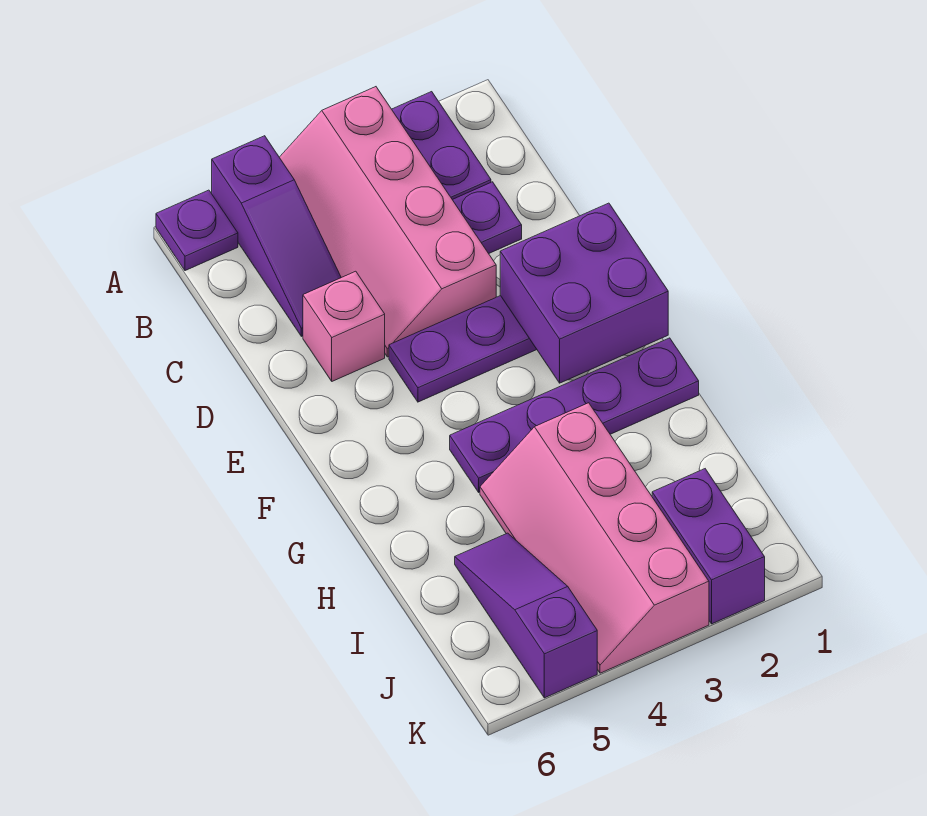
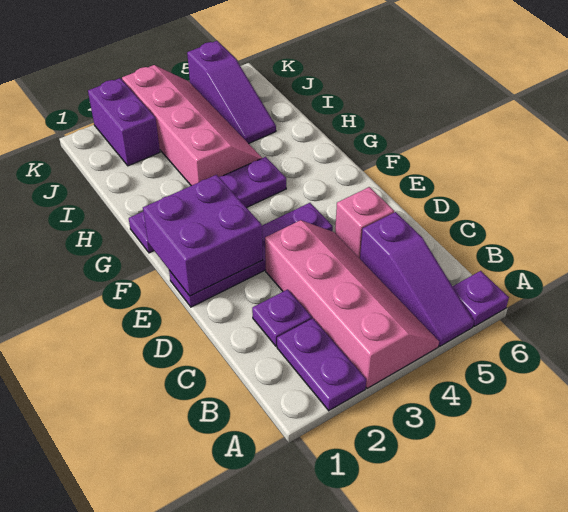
purple slope A5:C5 level 1 top A -> purple slope A5:C5 level 1 top C

